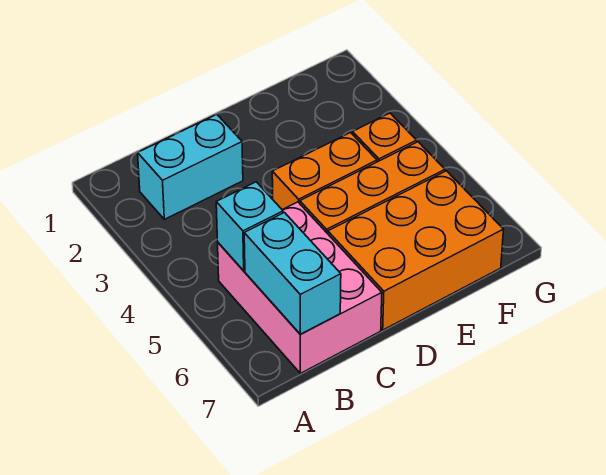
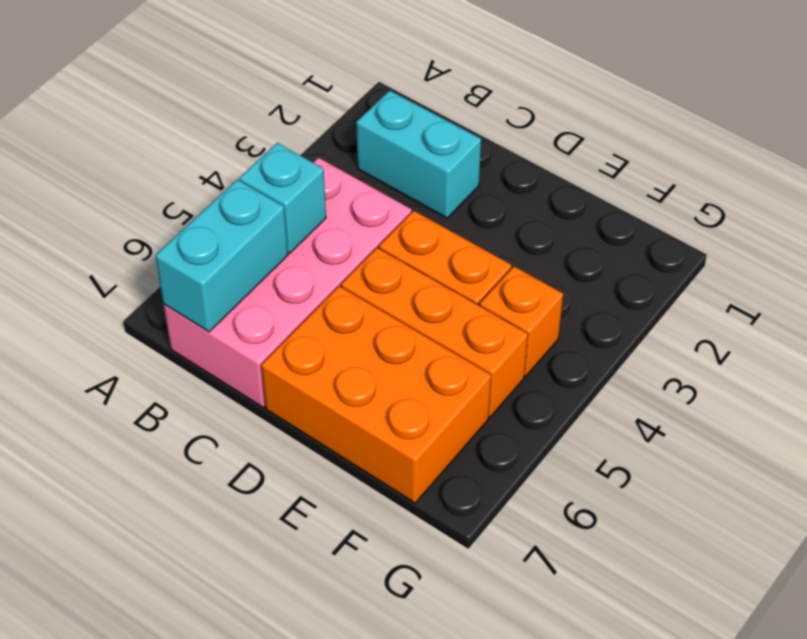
pink brick B5:C7 level 1 -> pink brick B4:C7 level 1

